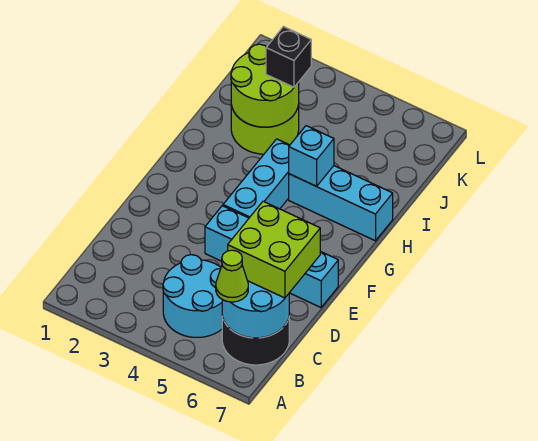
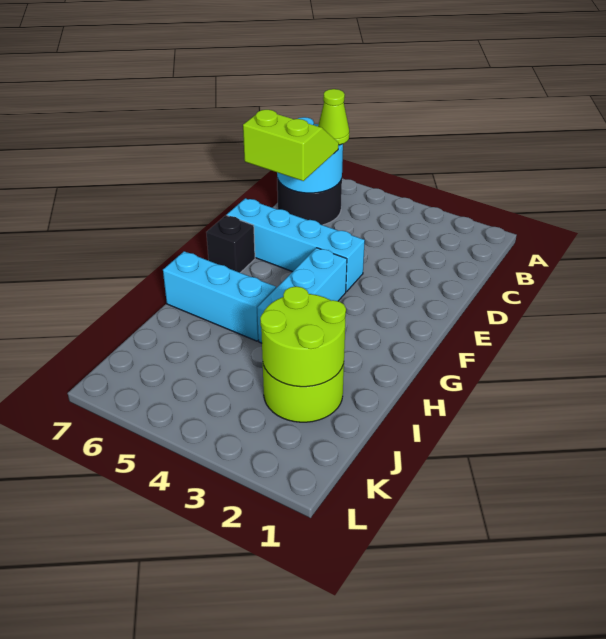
cyan round brick B4:C5 level 1 -> none
lime brick C6:D7 level 3 -> lime slope C6:D7 level 3 top D
cyan brick H5 level 2 -> none
black brick J3 level 3 -> black brick F7 level 1

